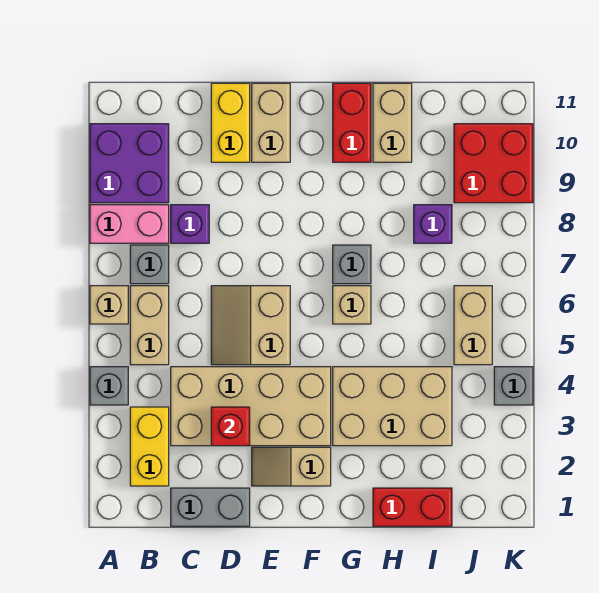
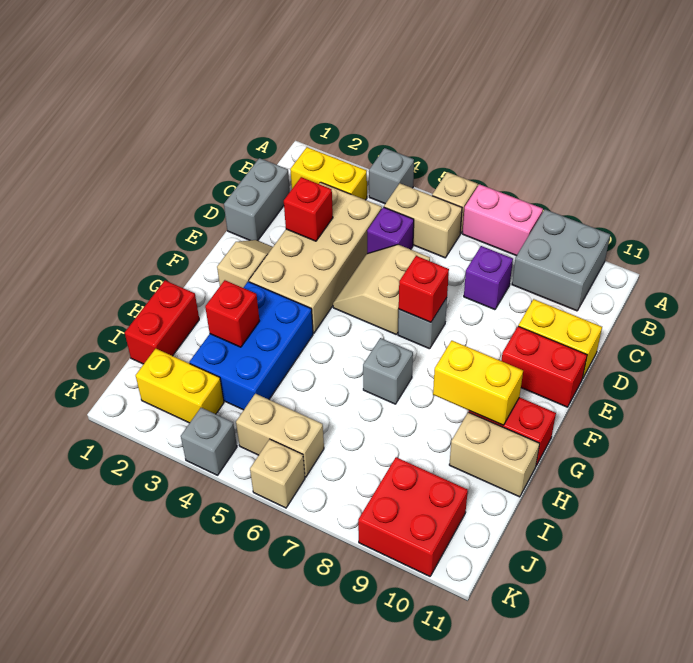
pink brick A8:B8 level 1 -> pink brick A7:A8 level 1
purple brick A9:B10 level 1 -> grey brick A9:B10 level 1
grey brick B7 level 1 -> grey brick E7 level 1
tan slope D5:E6 level 1 top E -> tan slope D5:E6 level 1 top 6
none -> red brick E7 level 2
tan brick E10:E11 level 1 -> red brick E10:E11 level 1
tan brick G3:I4 level 1 -> blue brick G3:I4 level 1
tan brick G6 level 1 -> tan brick K6 level 1
none -> yellow brick G9:G10 level 2
none -> red brick H3 level 2
purple brick I8 level 1 -> purple brick C5 level 1
none -> yellow brick J2:J3 level 1

